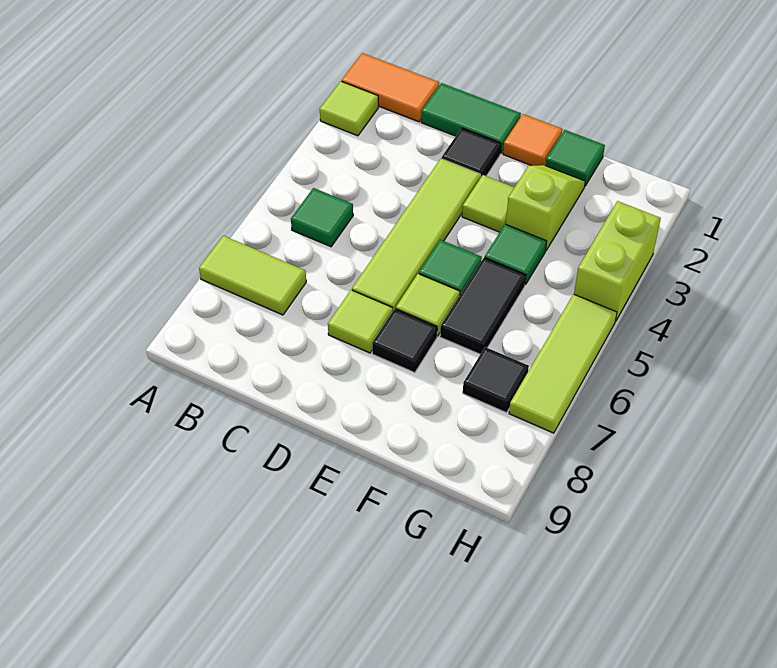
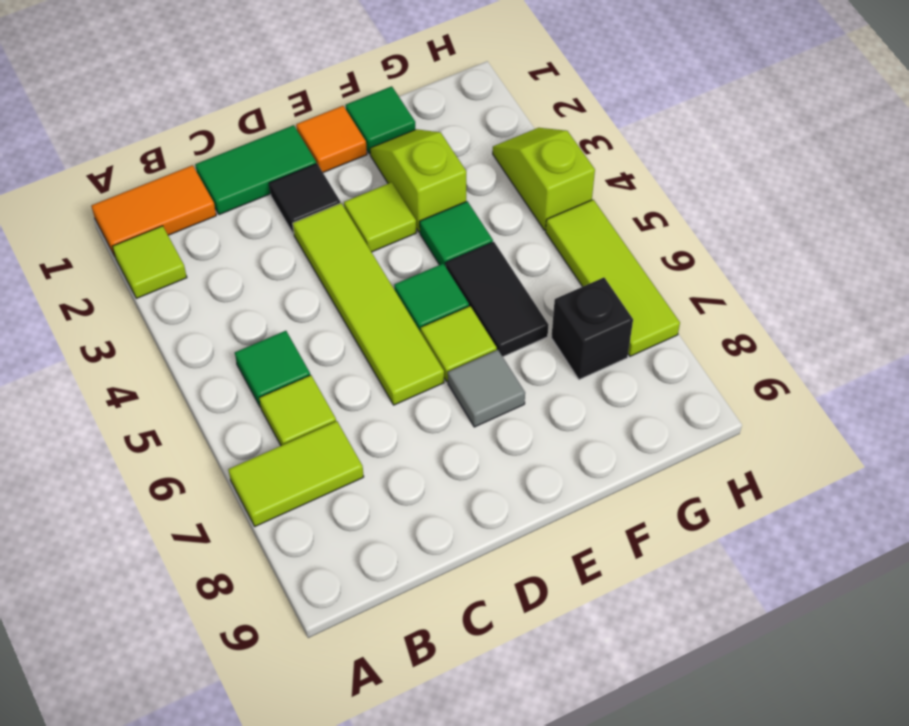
lime tile D7 level 1 -> lime tile B6 level 1
black tile E7 level 1 -> grey tile E7 level 1
black tile G7 level 1 -> black brick G7 level 1
lime brick H3:H4 level 1 -> lime slope H3:H4 level 1 top 4

